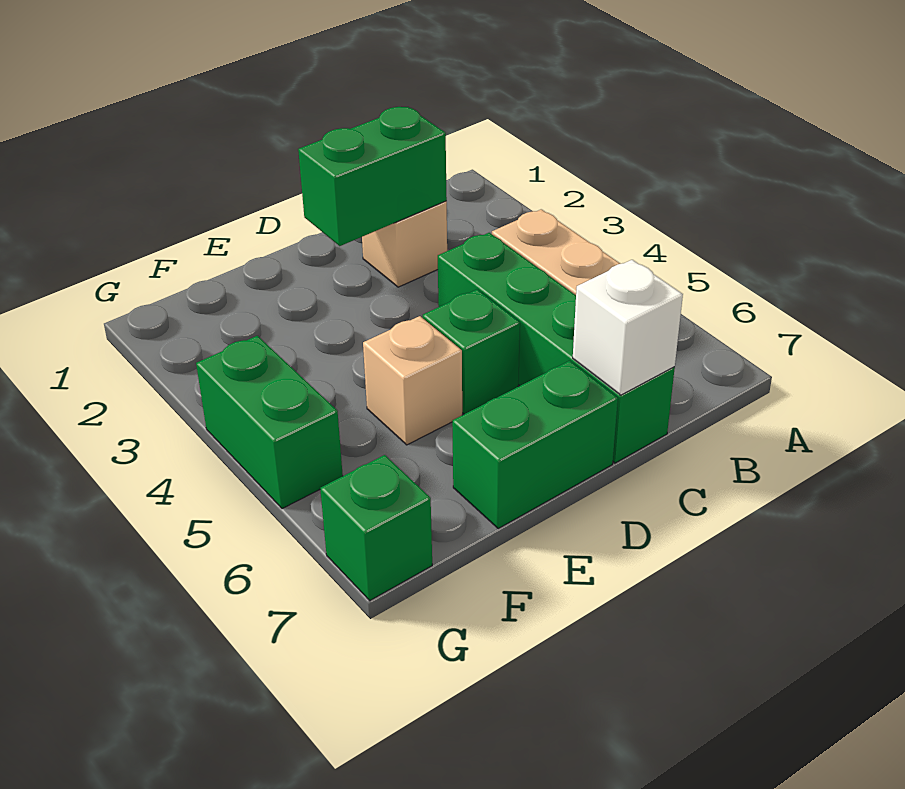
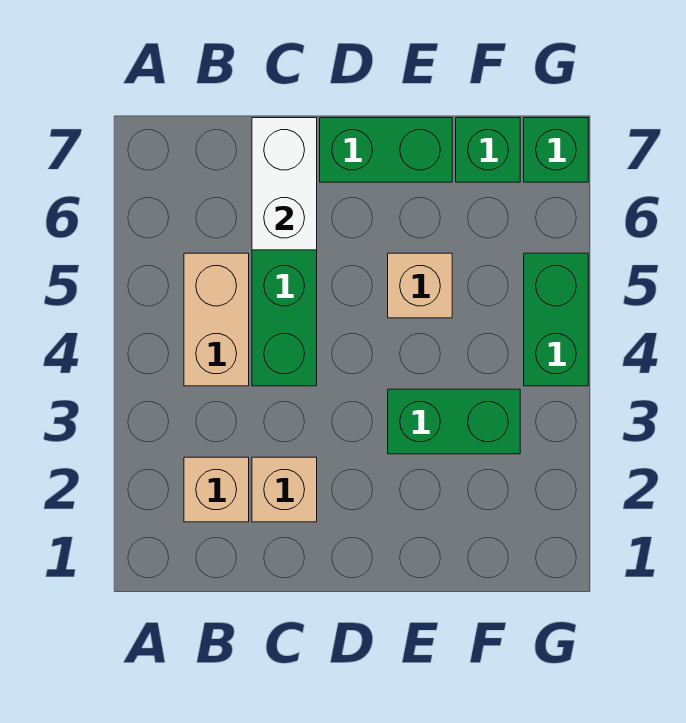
none -> tan brick B2 level 1
green brick C2:D2 level 2 -> green brick E3:F3 level 1
white brick C7 level 2 -> white brick C6:C7 level 2
green brick D5 level 1 -> green brick F7 level 1

